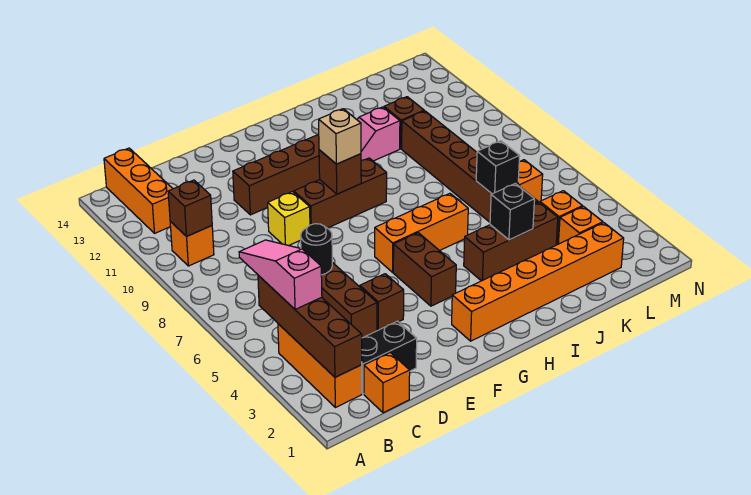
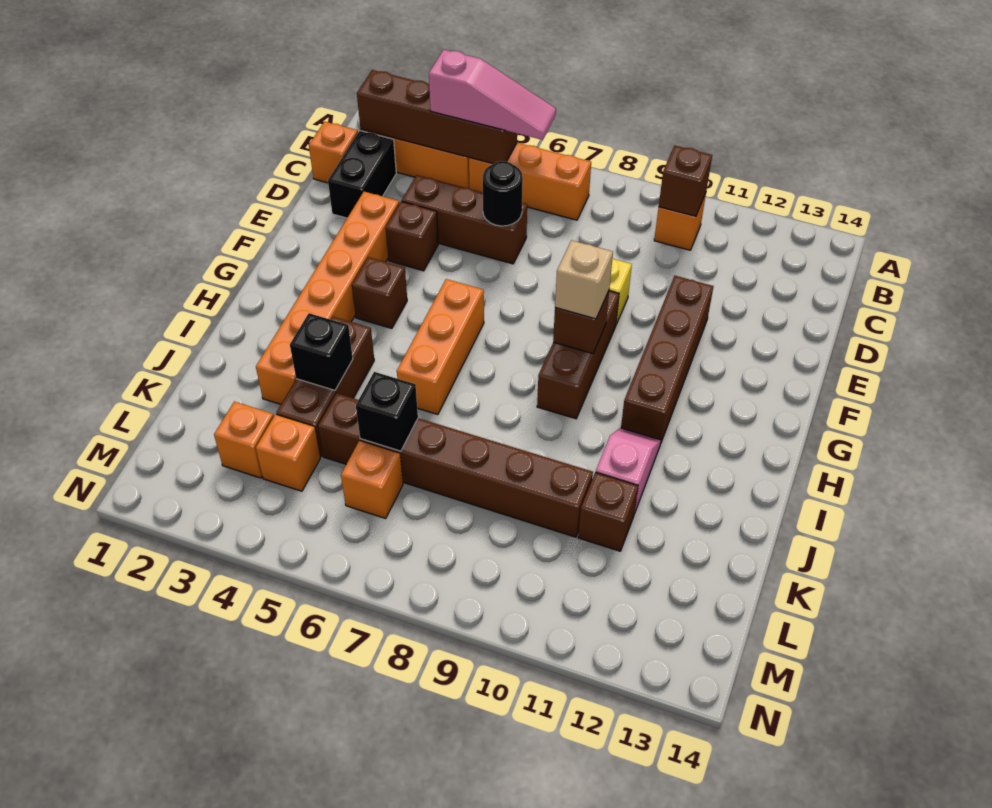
orange brick B12:B14 level 1 -> orange brick B5:B7 level 1
orange brick G2:L2 level 1 -> orange brick E3:J3 level 1
brown brick G4:G5 level 1 -> brown brick G4 level 1

